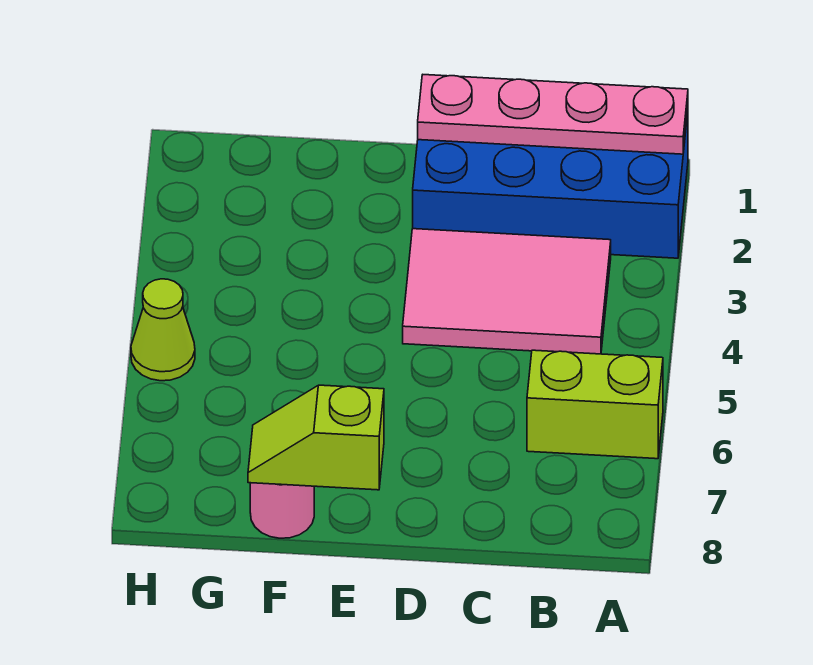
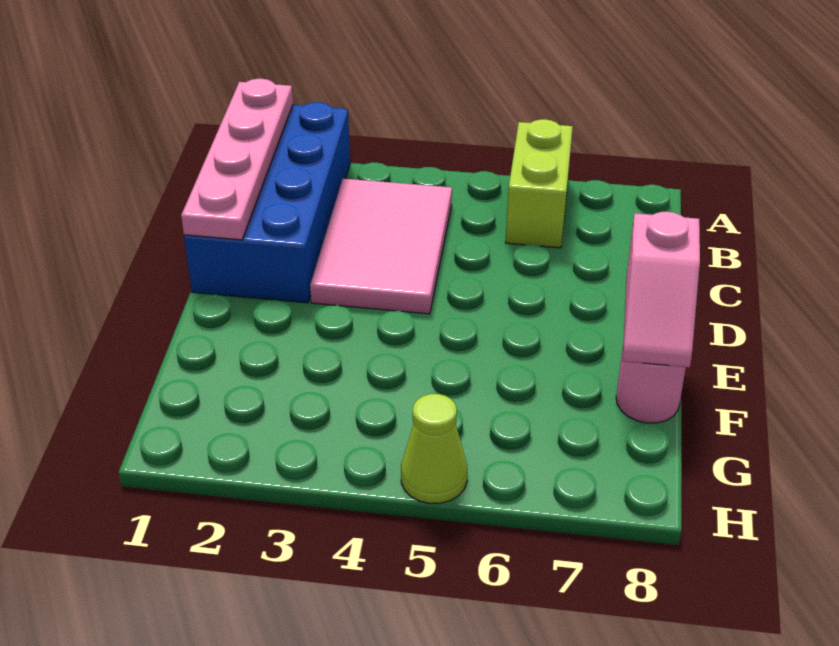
lime slope E8:F8 level 2 top E -> pink slope E8:F8 level 2 top E

